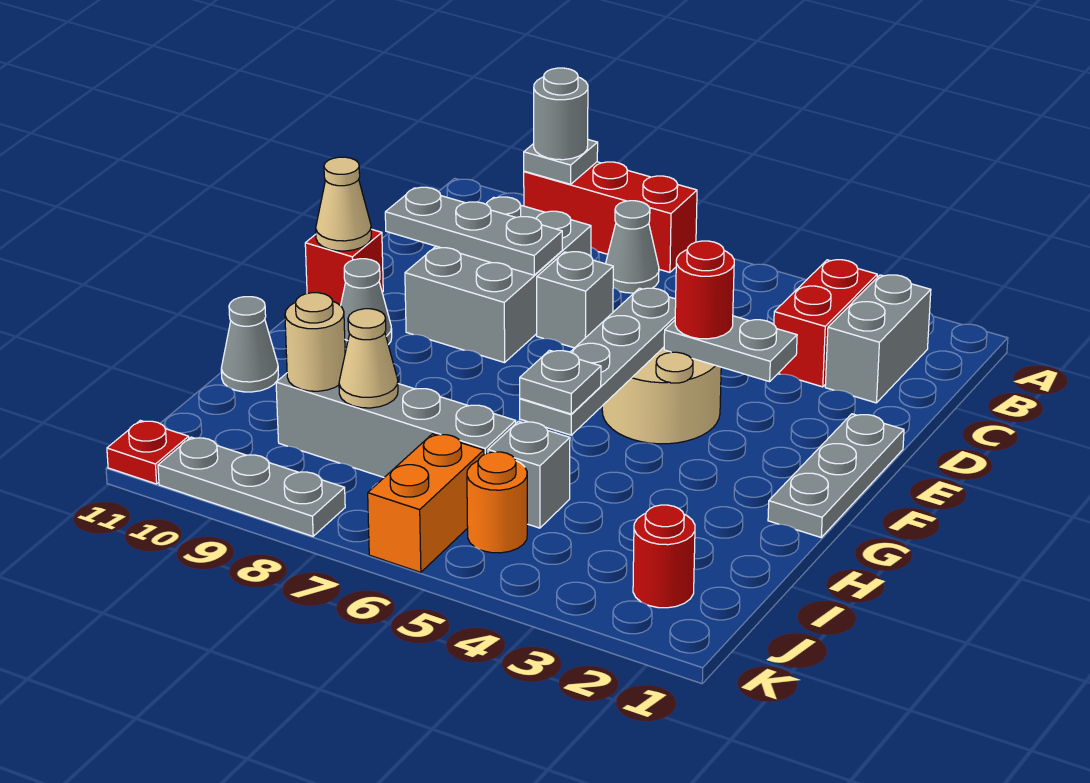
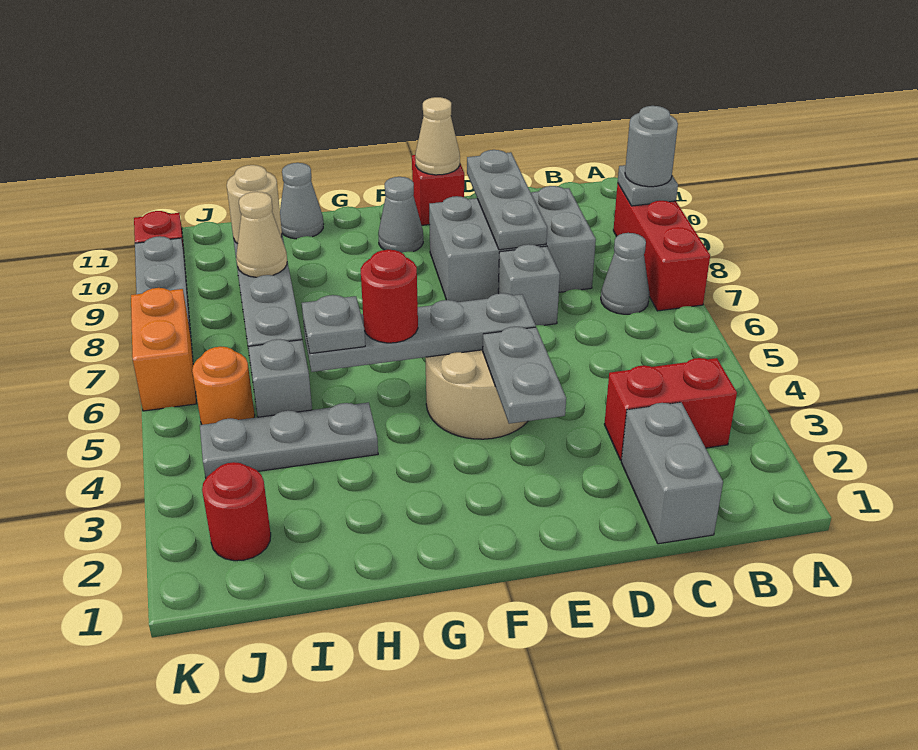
grey brick B2:C2 level 1 -> grey brick C1:C2 level 1
grey plate E1:G1 level 1 -> grey plate H4:J4 level 1
red round brick E4 level 3 -> red round brick G5 level 3
orange brick J6:K6 level 1 -> orange brick K6:K7 level 1

